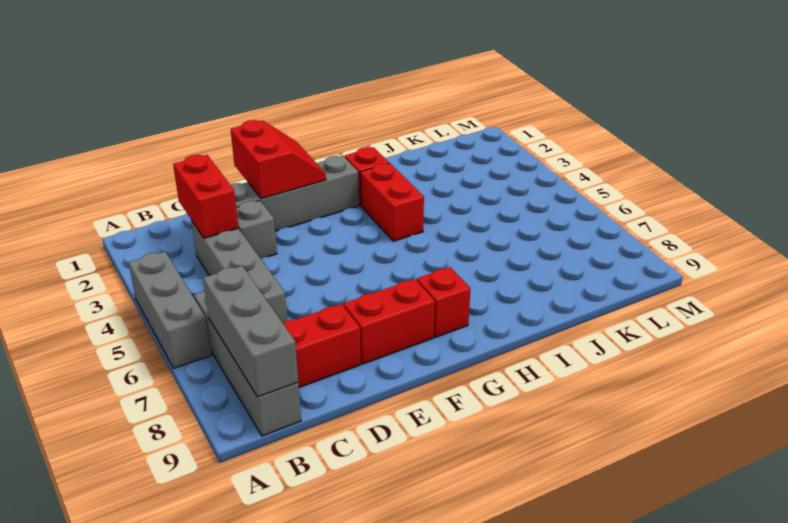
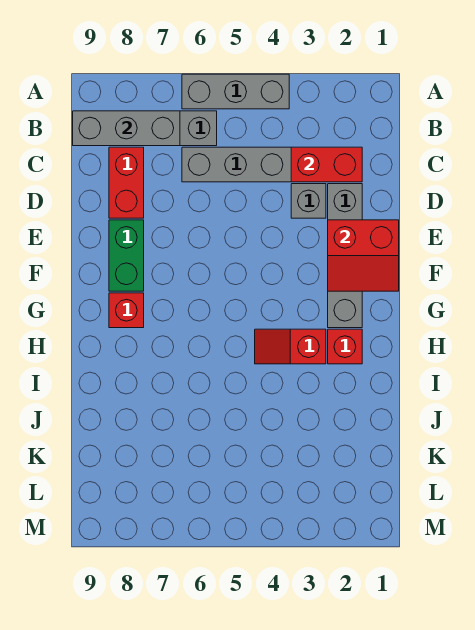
red brick E8:F8 level 1 -> green brick E8:F8 level 1
red brick H3:H4 level 1 -> red slope H3:H4 level 1 top 3

